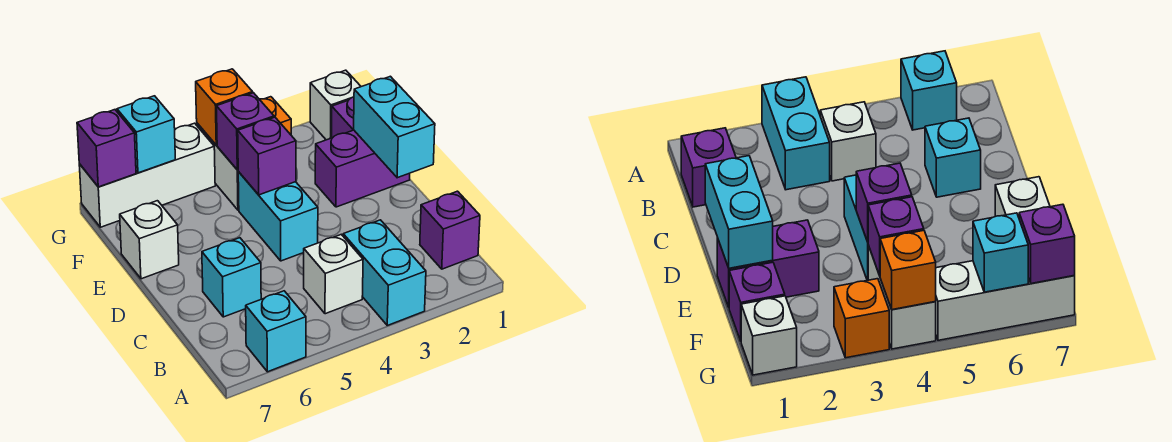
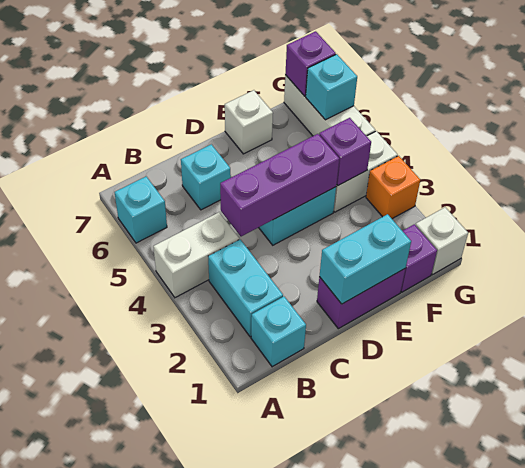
cyan brick A3:B3 level 1 -> cyan brick B2:B3 level 1
purple brick B1 level 1 -> cyan brick B1 level 1
white brick B4 level 1 -> white brick A4:B4 level 1
purple brick E1:E2 level 1 -> purple brick D1:E1 level 1
purple brick E4 level 2 -> purple brick C4:E4 level 2
orange brick G4 level 2 -> none

